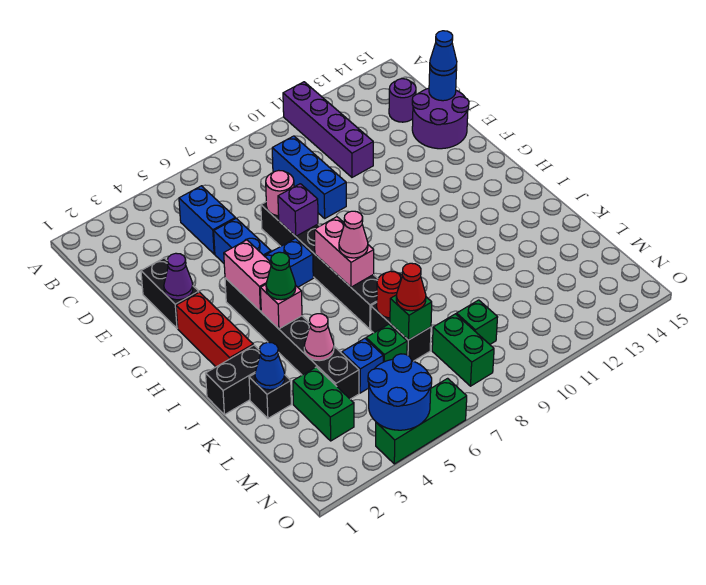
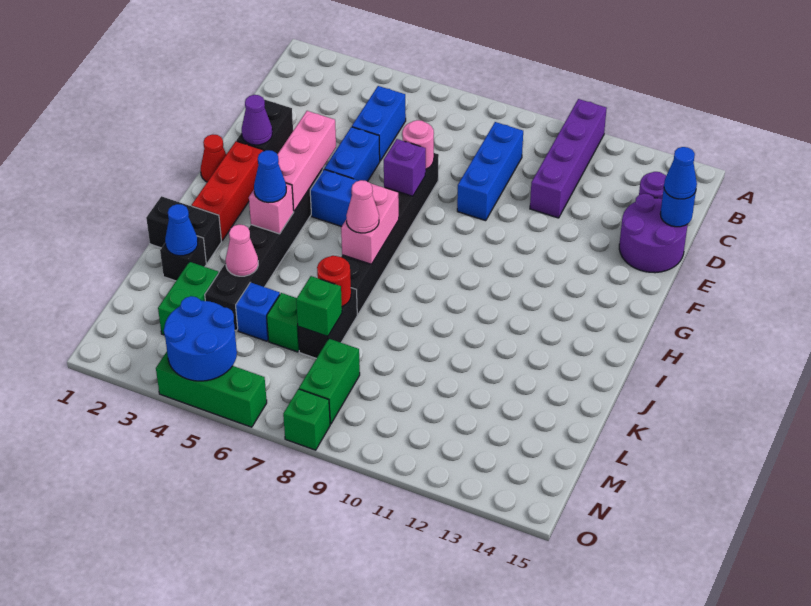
pink brick G4:H4 level 2 -> pink brick F4:H4 level 2
green cone I4 level 3 -> blue cone I4 level 3
red cone L7 level 3 -> red cone G1 level 1
green brick M9 level 1 -> green brick O8 level 1

